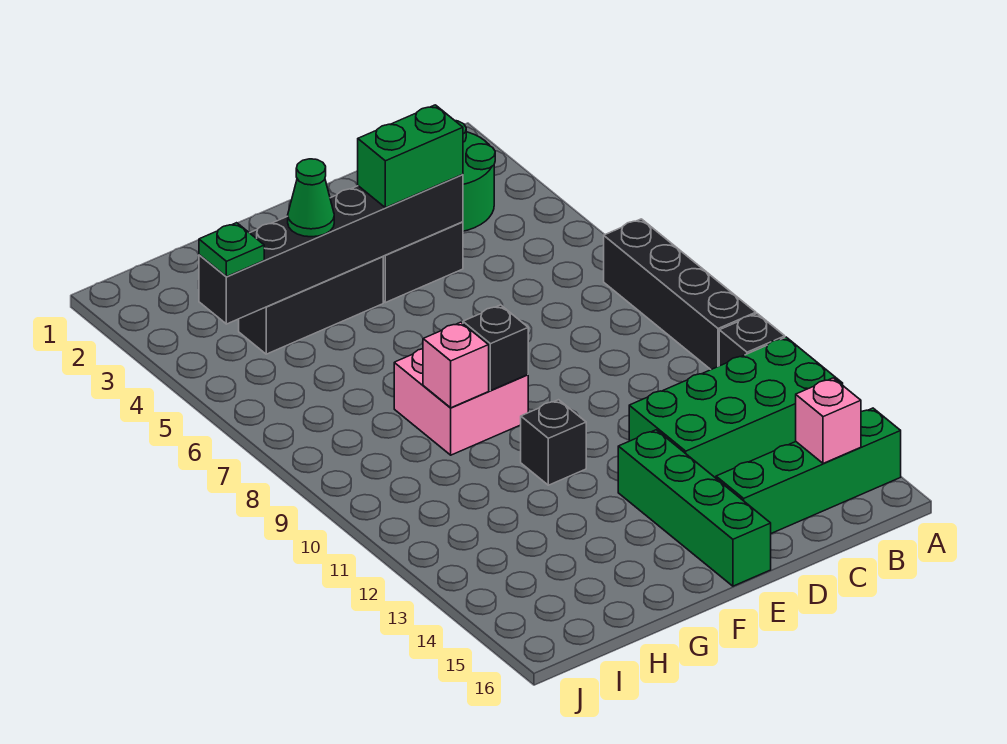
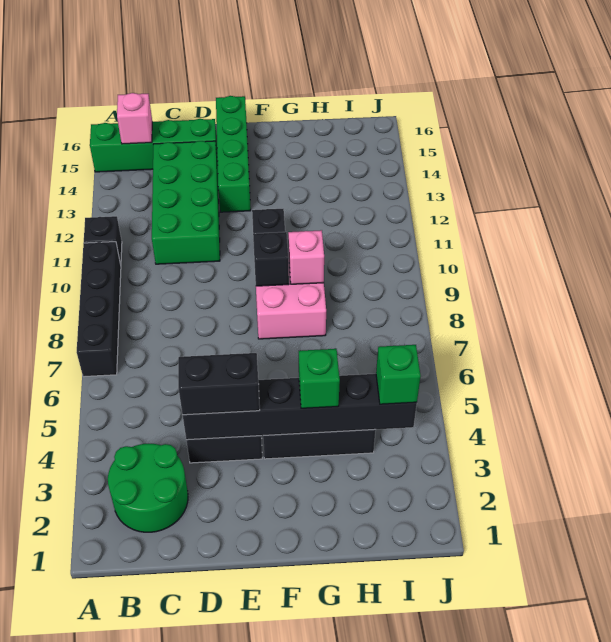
green brick A12:D13 level 1 -> green brick C11:D14 level 1
green brick D4:E4 level 3 -> black brick D4:E4 level 3
green cone G4 level 3 -> green brick G4 level 3
green plate I4 level 3 -> green brick I4 level 3

